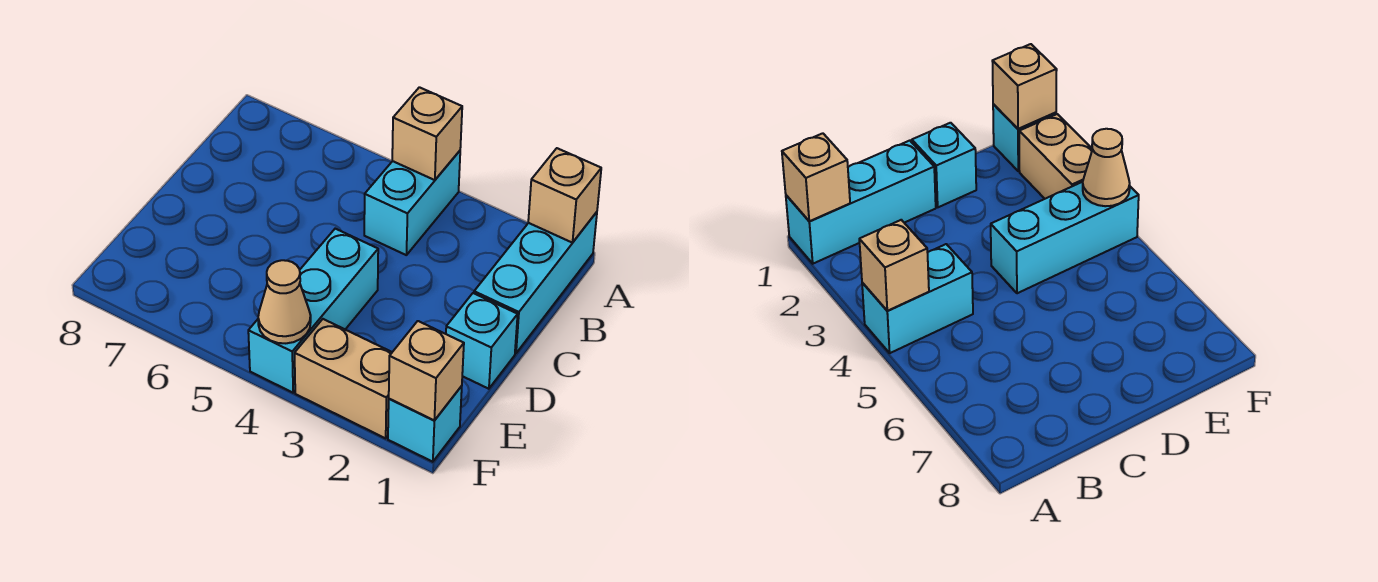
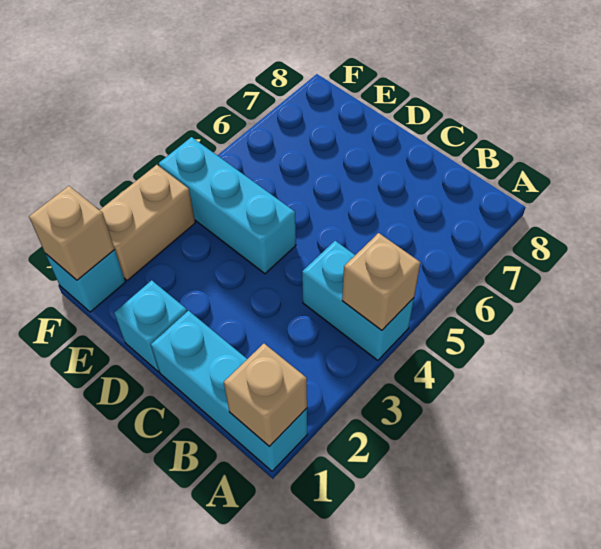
tan cone F4 level 2 -> none

